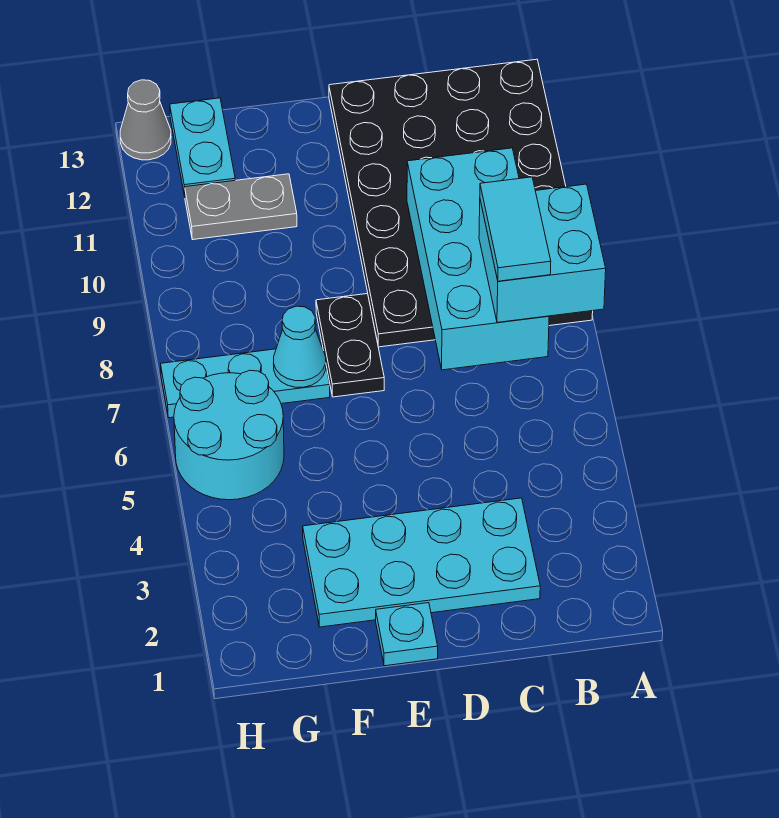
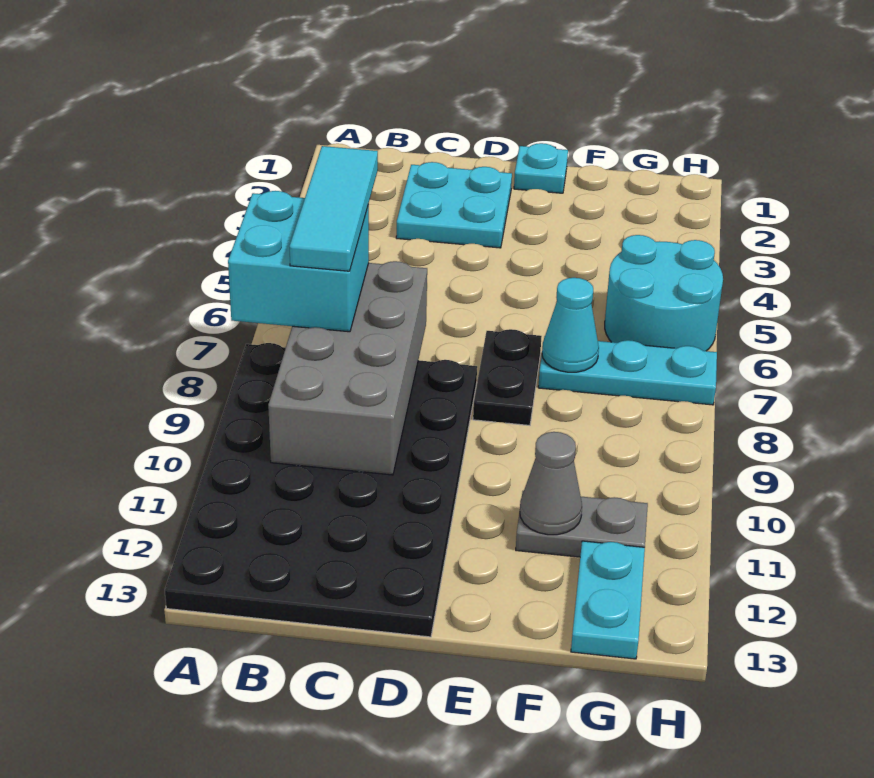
cyan brick B7:C10 level 2 -> grey brick B7:C10 level 2
cyan tile B7:B8 level 4 -> cyan tile B6:B8 level 4
cyan plate C2:F3 level 1 -> cyan plate C2:D3 level 1
grey cone H13 level 1 -> grey cone F11 level 2

